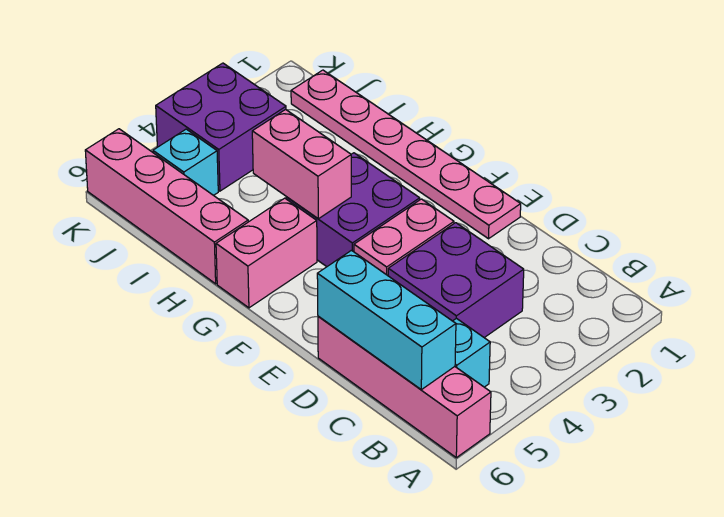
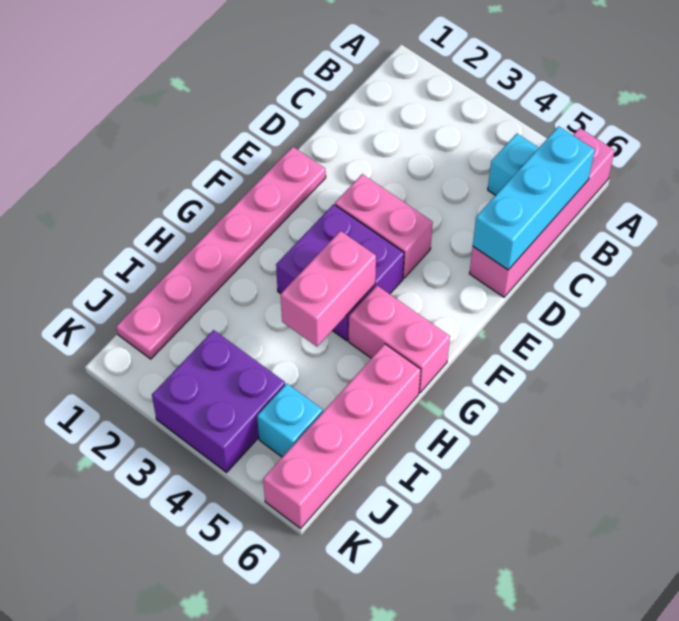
purple brick C3:D4 level 1 -> none

